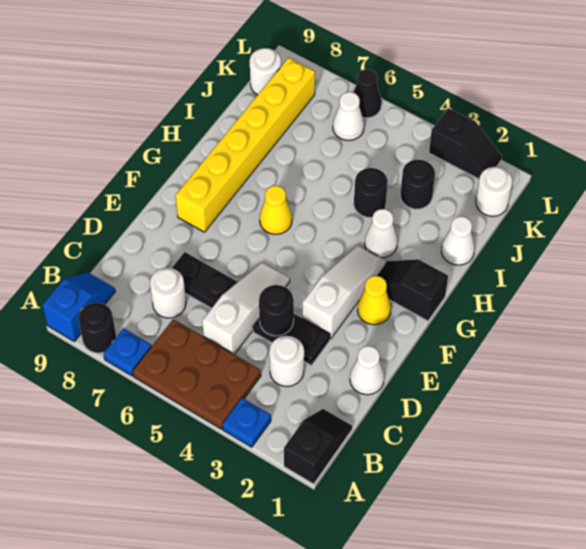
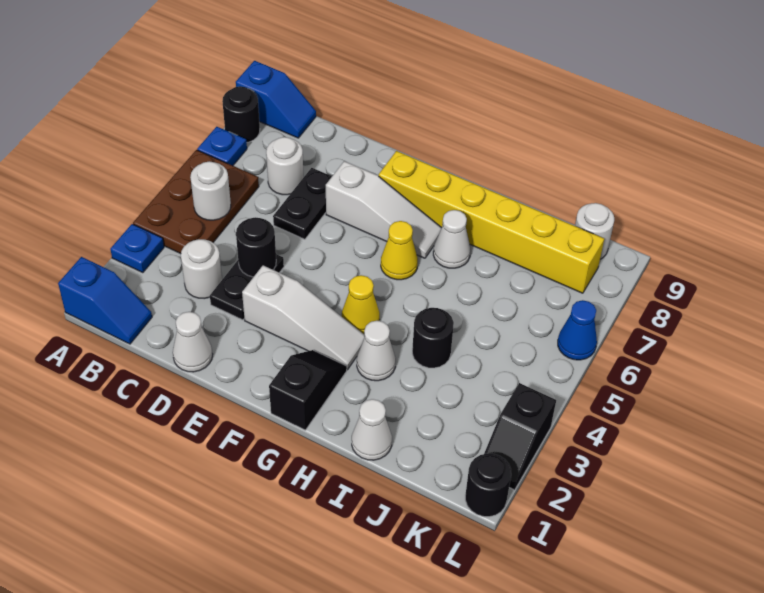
black slope A1:B1 level 1 top A -> blue slope A1:B1 level 1 top A
white slope C5:E5 level 1 top C -> white slope E7:G7 level 1 top E
yellow cone F2 level 1 -> yellow cone G4 level 1
black round brick J3 level 1 -> black round brick L1 level 1
white round brick K1 level 1 -> white round brick B5 level 2
white cone K6 level 1 -> white cone H7 level 1
black cone L6 level 1 -> blue cone L6 level 1

